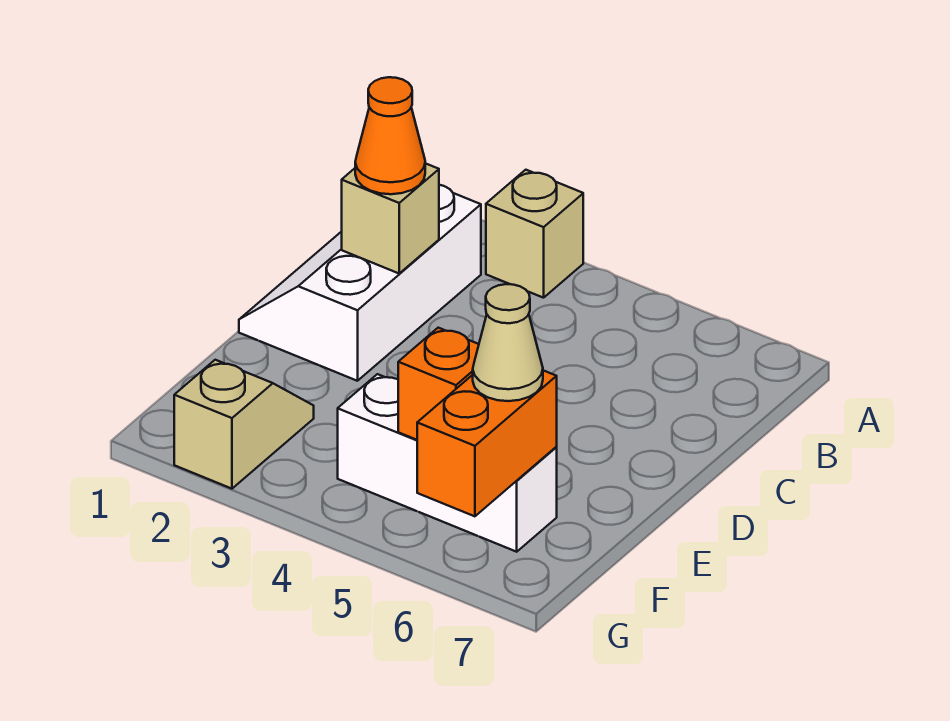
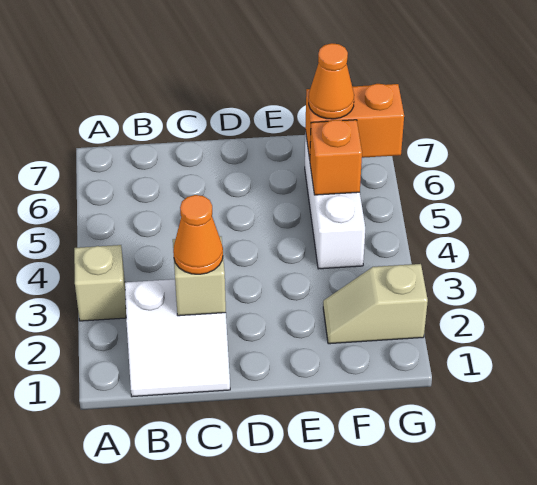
white slope B1:D2 level 1 top 2 -> white slope B1:C2 level 1 top 2
tan cone F6 level 3 -> orange cone F6 level 3

